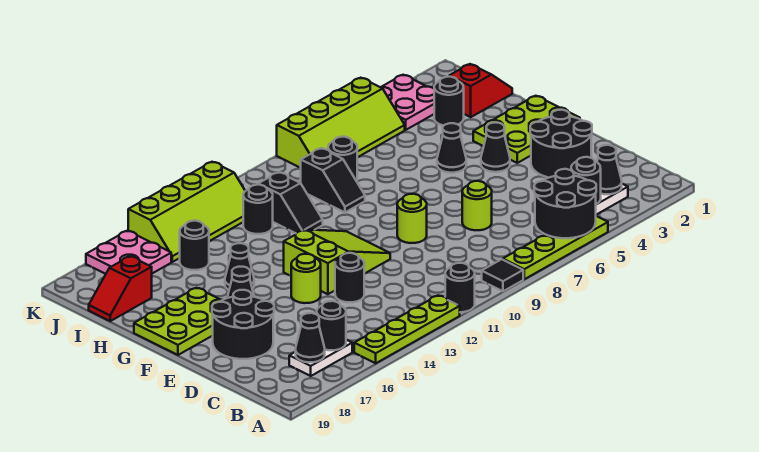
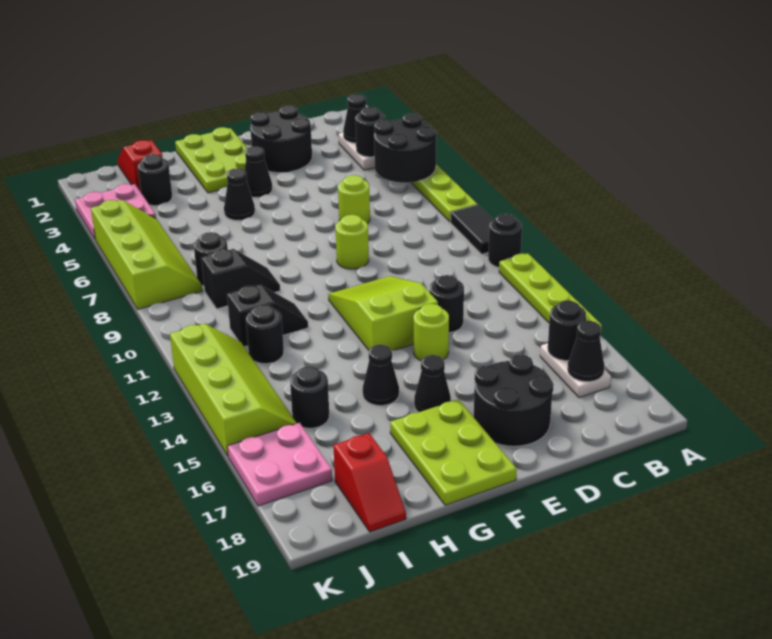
black tile A9 level 1 -> black tile A9:A10 level 1

